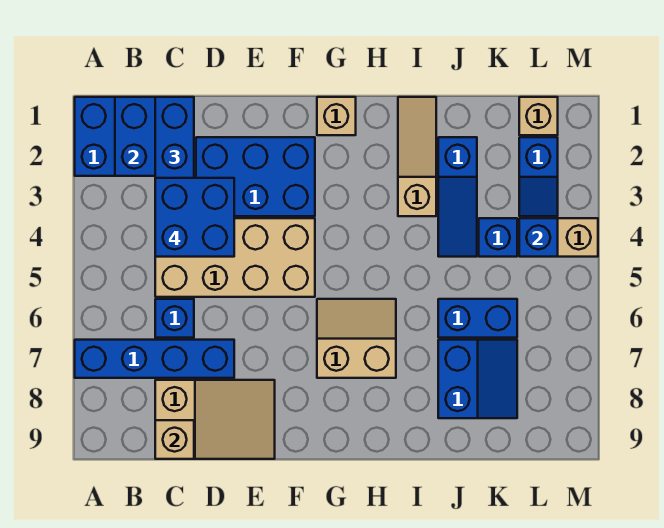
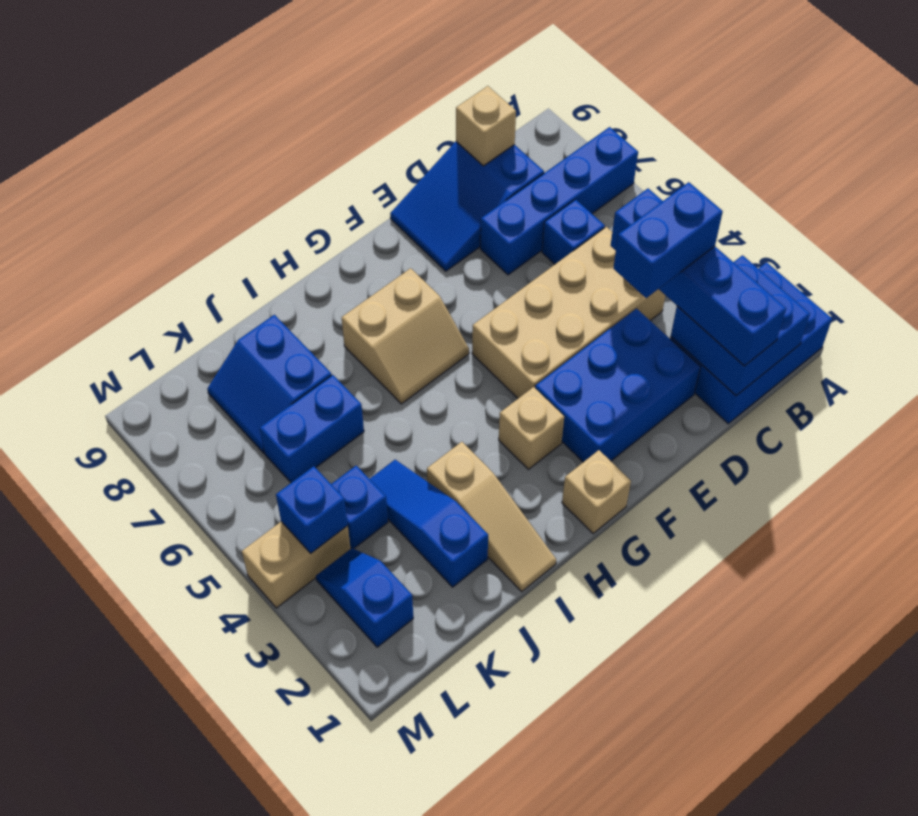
blue brick C3:D4 level 4 -> blue brick C3:D3 level 4
tan slope C8:E9 level 1 top C -> blue slope C8:E9 level 1 top C
tan brick L1 level 1 -> tan brick G3 level 1

